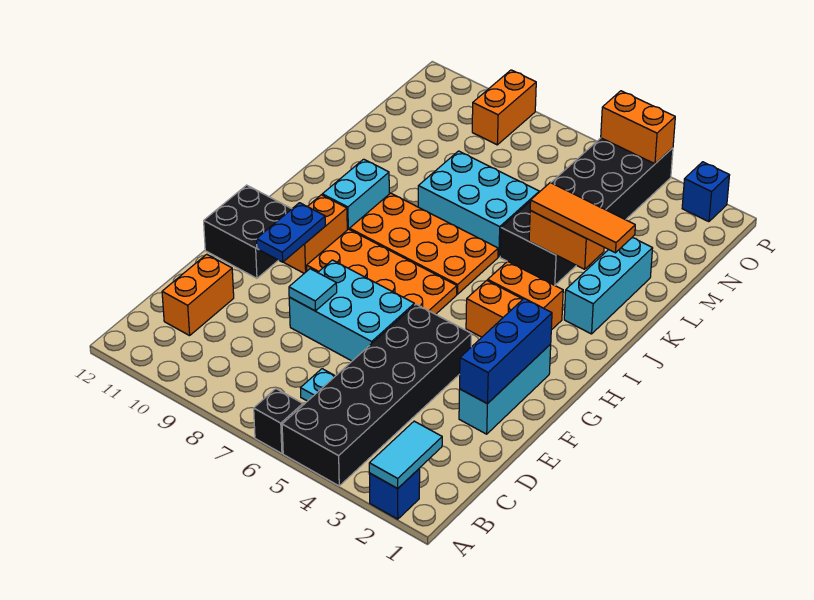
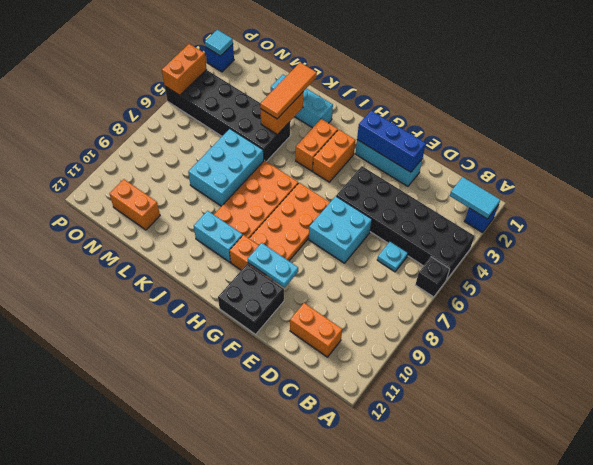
cyan brick E6:F8 level 1 -> cyan brick E6:F7 level 1
cyan tile E8 level 2 -> cyan tile P2 level 2
blue plate F10:G10 level 2 -> cyan plate F10:G10 level 2
orange brick O9:P9 level 1 -> orange brick M11:N11 level 1

